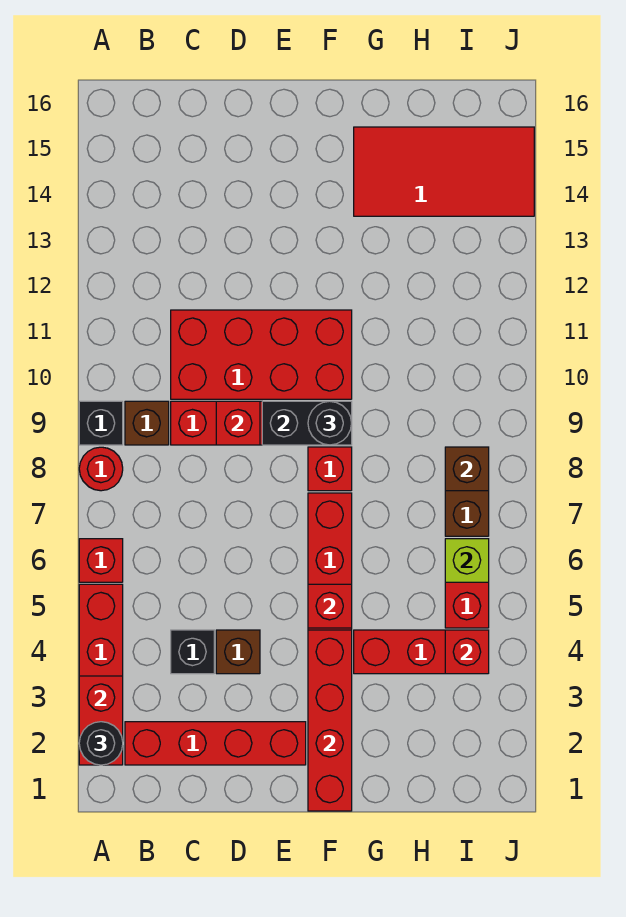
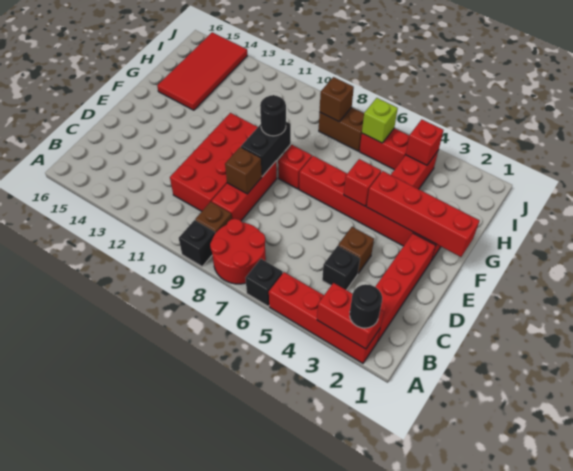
red brick A6 level 1 -> black brick A6 level 1
red round brick A8 level 1 -> red round brick A7:B8 level 1
red brick D9 level 2 -> brown brick D9 level 2

